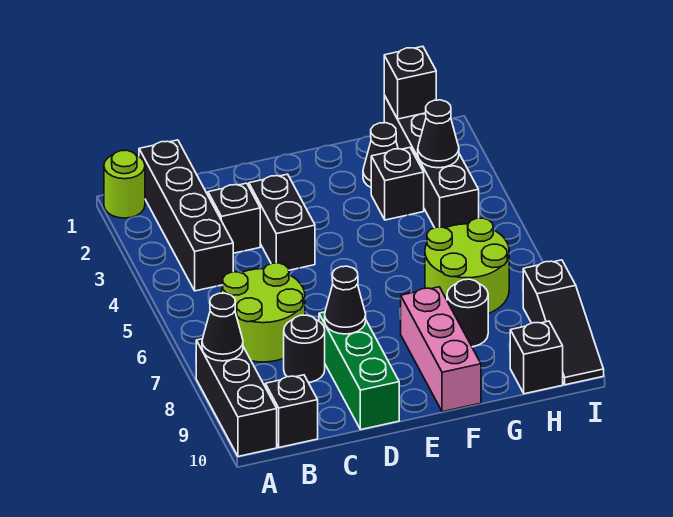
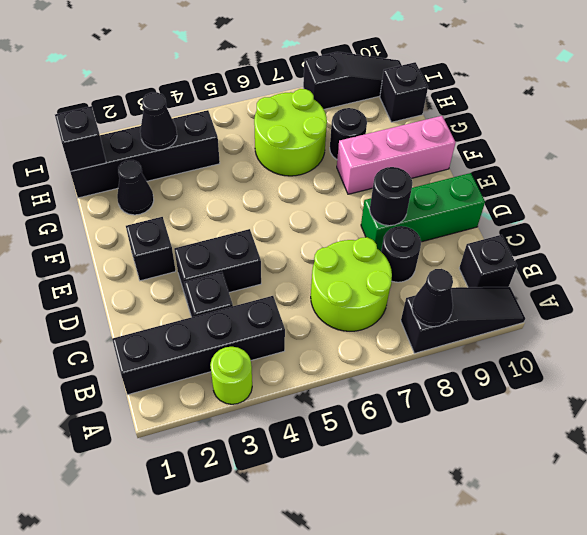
lime round brick A1 level 1 -> lime round brick A3 level 1
black brick A8:A10 level 1 -> black slope A8:A10 level 1 top 8
black cone D8 level 2 -> black round brick D8 level 2
black brick G3 level 1 -> black brick E2 level 1

